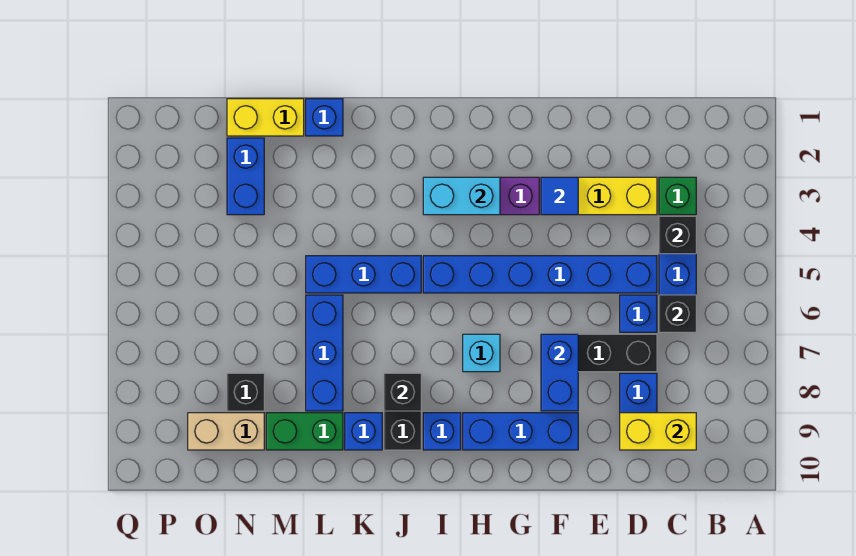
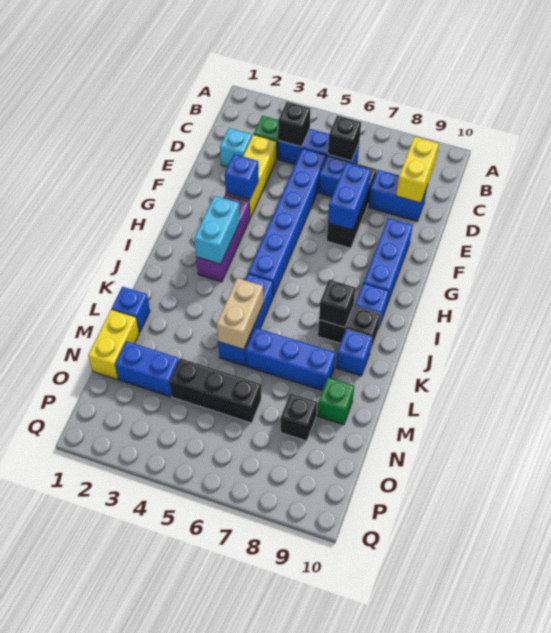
blue tile F3 level 2 -> blue brick F3 level 2
blue brick F7:F8 level 2 -> blue brick E7:F7 level 2
cyan brick H7 level 1 -> cyan brick D2 level 1
green brick L9:M9 level 1 -> green brick M9 level 1
none -> black brick N4:N6 level 1
tan brick N9:O9 level 1 -> tan brick K5:L5 level 2

